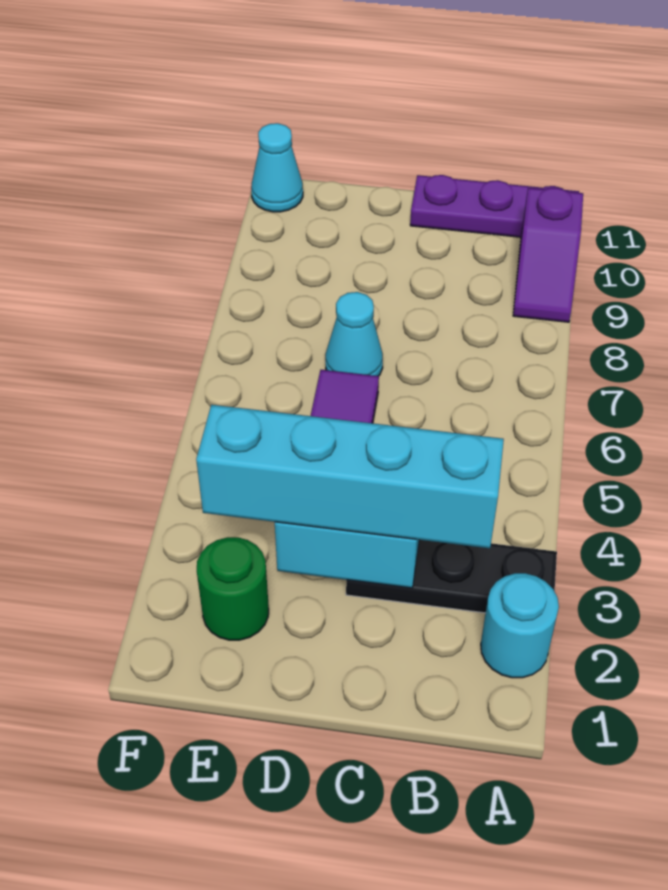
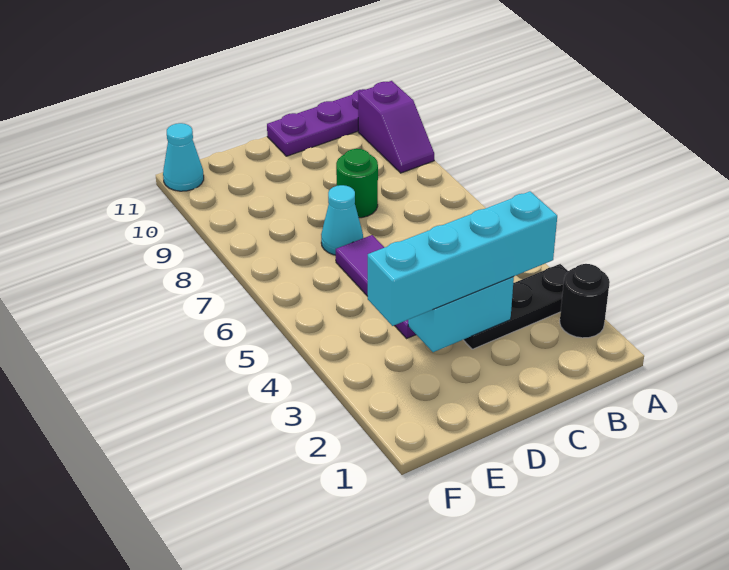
cyan round brick A2 level 1 -> black round brick A2 level 1
green round brick E2 level 1 -> green round brick C8 level 1

